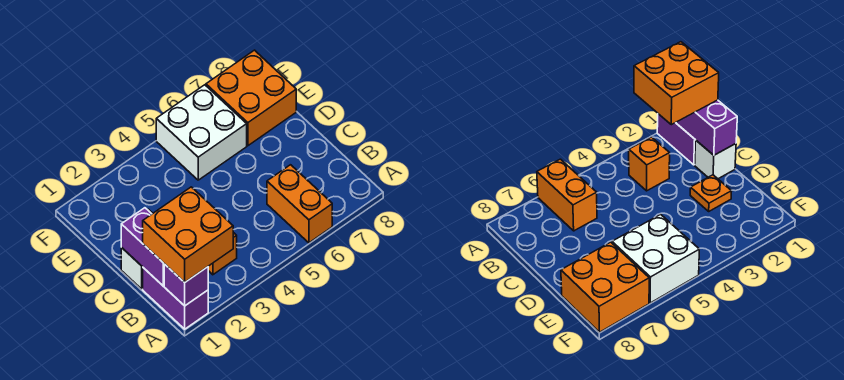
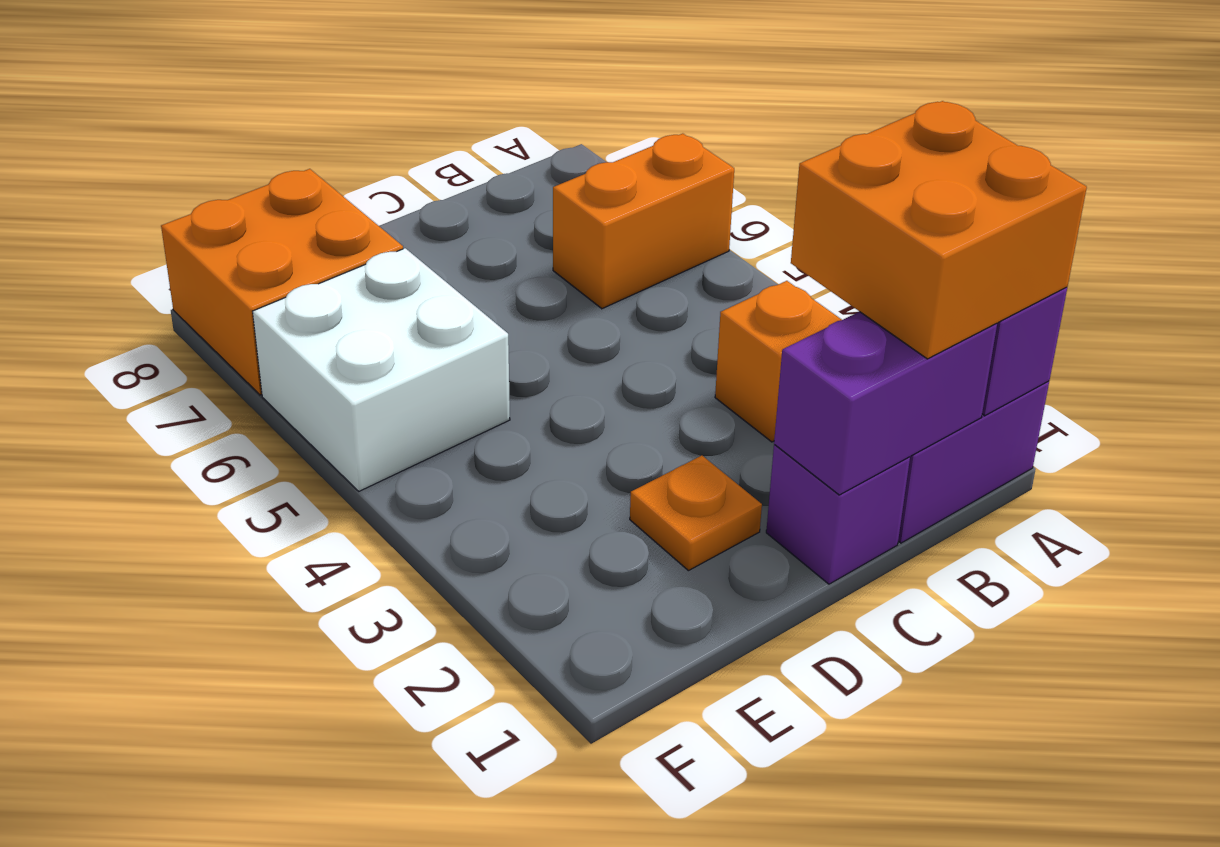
white brick C1 level 1 -> purple brick C1 level 1

